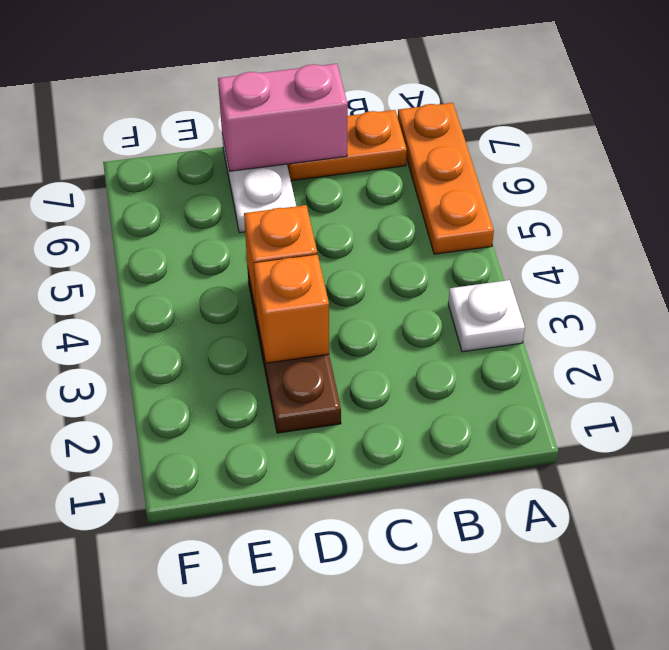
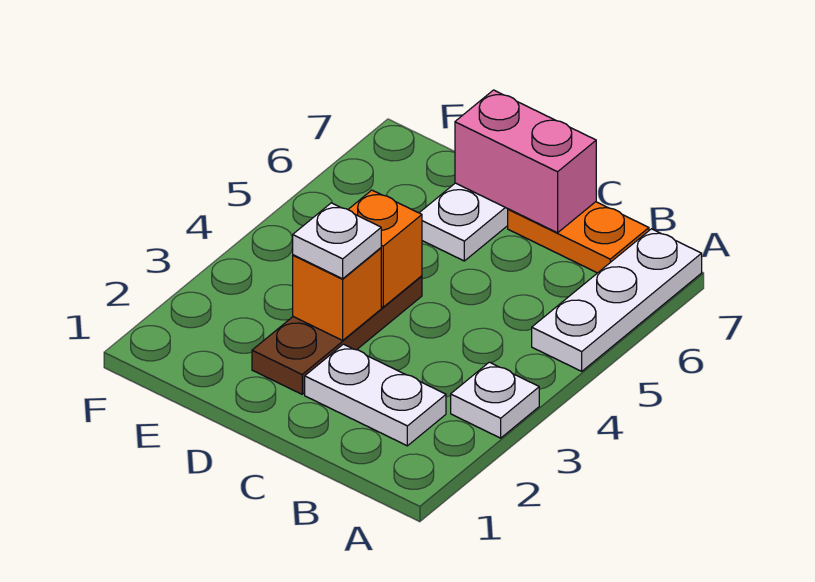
orange plate A5:A7 level 1 -> white plate A5:A7 level 1
none -> white plate B2:C2 level 1
none -> white plate D3 level 3

